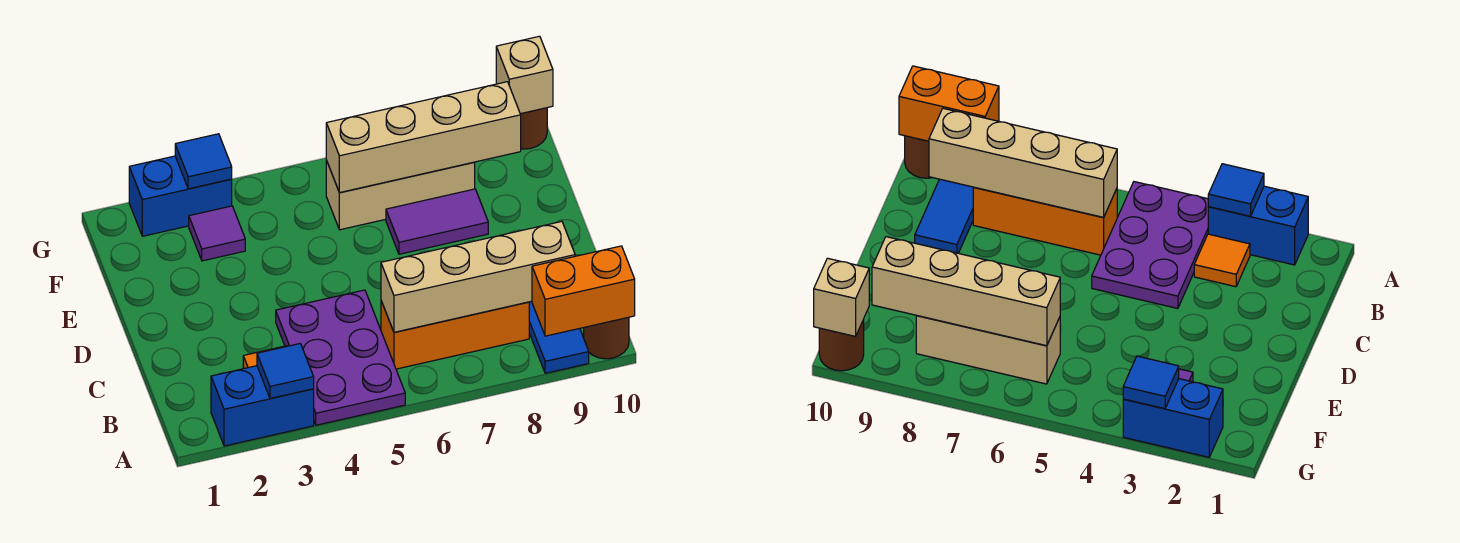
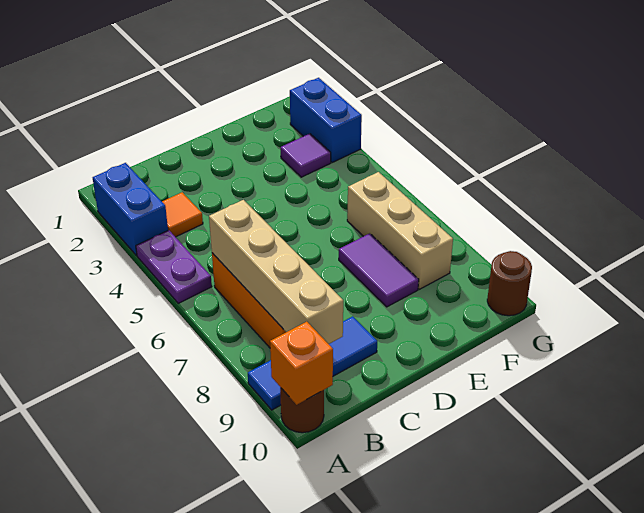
blue tile A3 level 2 -> none
purple plate A4:C5 level 1 -> purple plate A4:A5 level 1
orange brick A9:A10 level 2 -> orange brick A10 level 2
tan brick F6:F9 level 2 -> none
blue tile G3 level 2 -> none
tan brick G10 level 2 -> none

